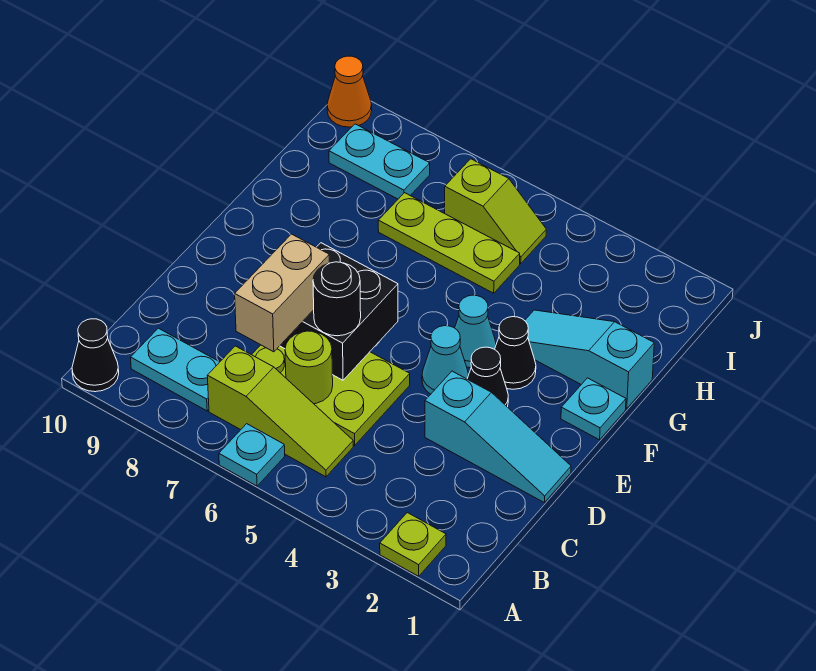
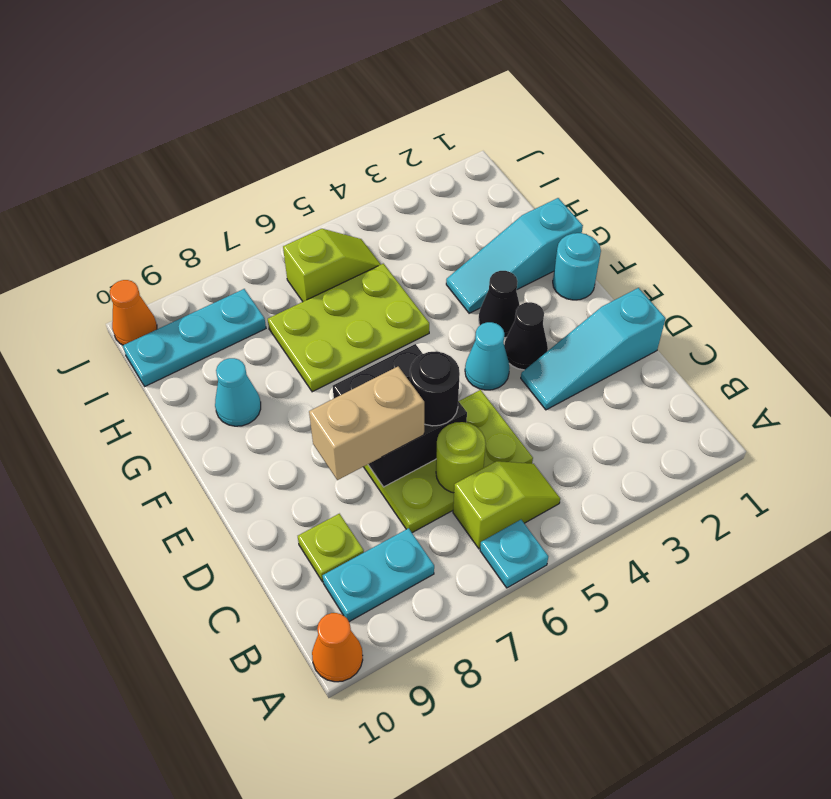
lime plate A2 level 1 -> lime plate C9 level 1
black cone A10 level 1 -> orange cone A10 level 1
lime slope B5:B7 level 1 top 7 -> lime slope B5:B6 level 1 top 6
tan brick C7:D7 level 3 -> tan brick D7:D8 level 3
cyan slope D1:D3 level 1 top 3 -> cyan slope D1:D3 level 1 top 1
cyan plate F1 level 1 -> cyan round brick F1 level 1
cyan cone F4 level 1 -> cyan cone G9 level 1
lime plate H5:H7 level 1 -> lime plate G5:H7 level 1
cyan plate I8:I9 level 1 -> cyan plate I8:I10 level 1

